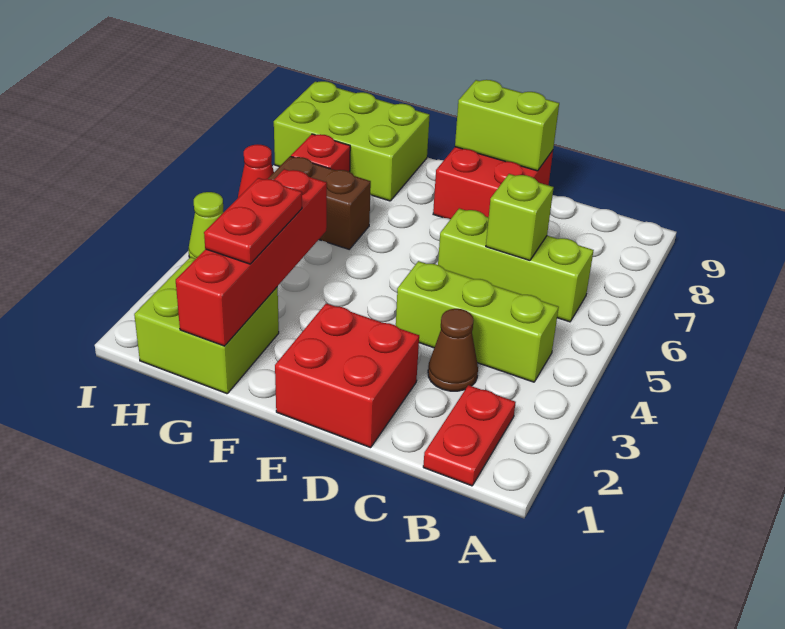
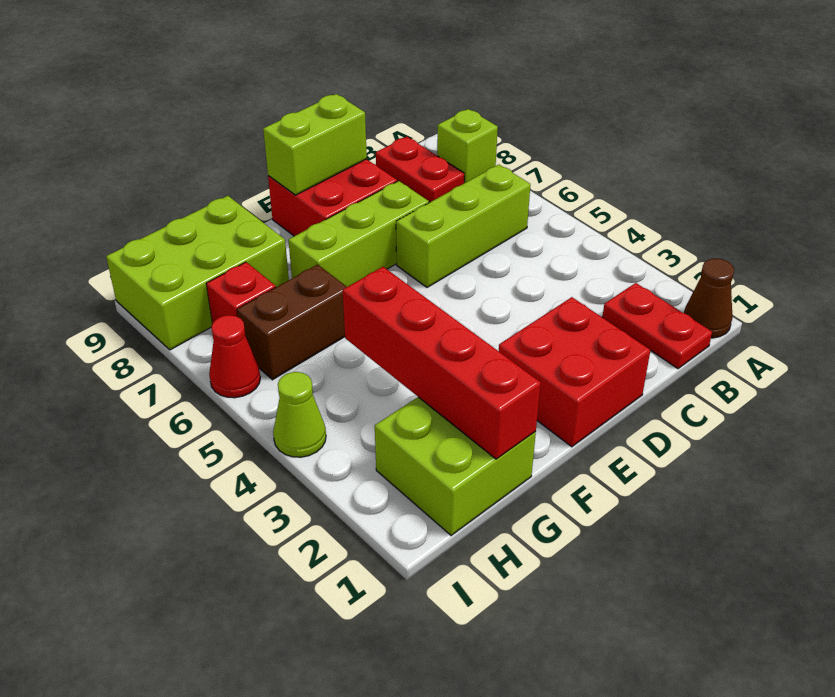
lime brick B4:D4 level 1 -> lime brick D7:F7 level 1
brown cone C3 level 1 -> brown cone A1 level 1
lime brick C6 level 2 -> lime brick A8 level 1
red plate G2:G3 level 3 -> red plate B8:B9 level 1

